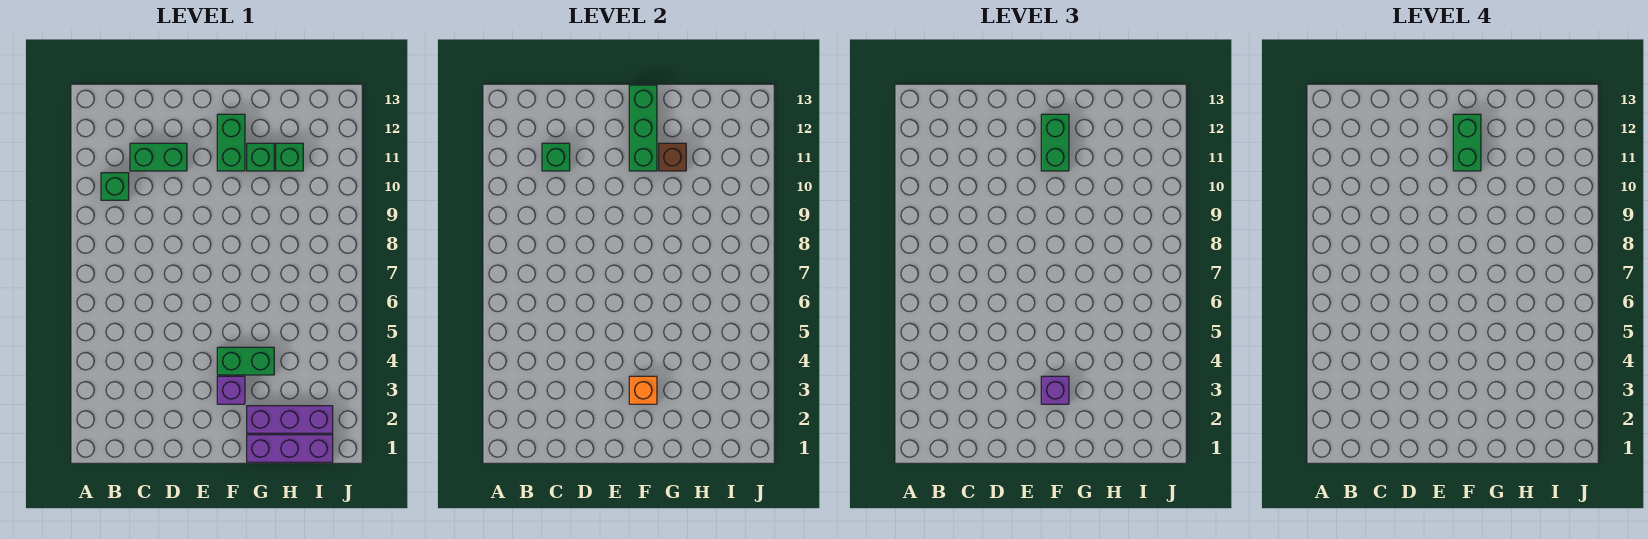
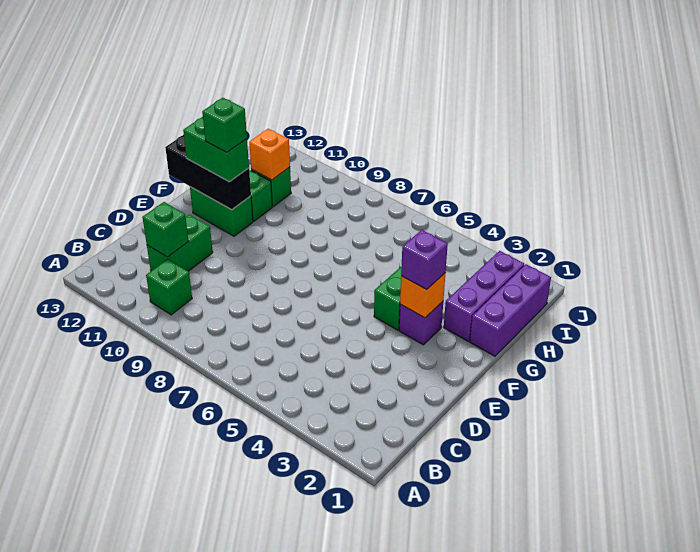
green brick F11:F13 level 2 -> black brick F11:F13 level 2
green brick F11:F12 level 4 -> green brick F11 level 4
brown brick G11 level 2 -> none
none -> orange brick H11 level 2

